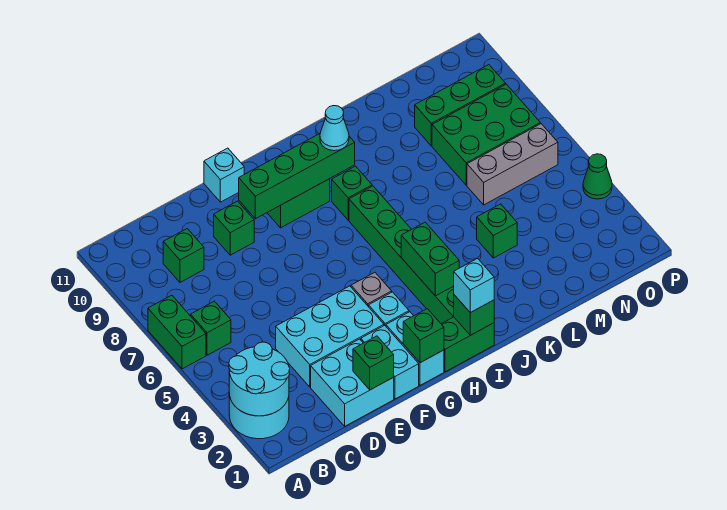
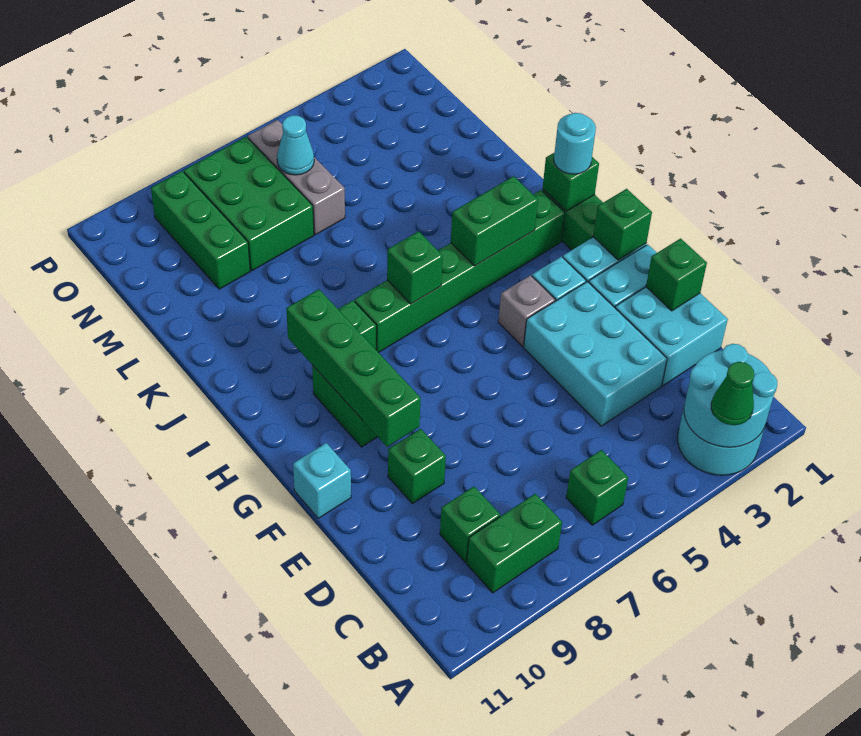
green brick A6:A7 level 1 -> green brick B8:B9 level 1
cyan brick I1 level 3 -> cyan round brick I1 level 3
cyan cone I9 level 3 -> cyan cone N6 level 2
green brick L4 level 1 -> green brick I6 level 2
green cone P4 level 1 -> green cone A3 level 3

